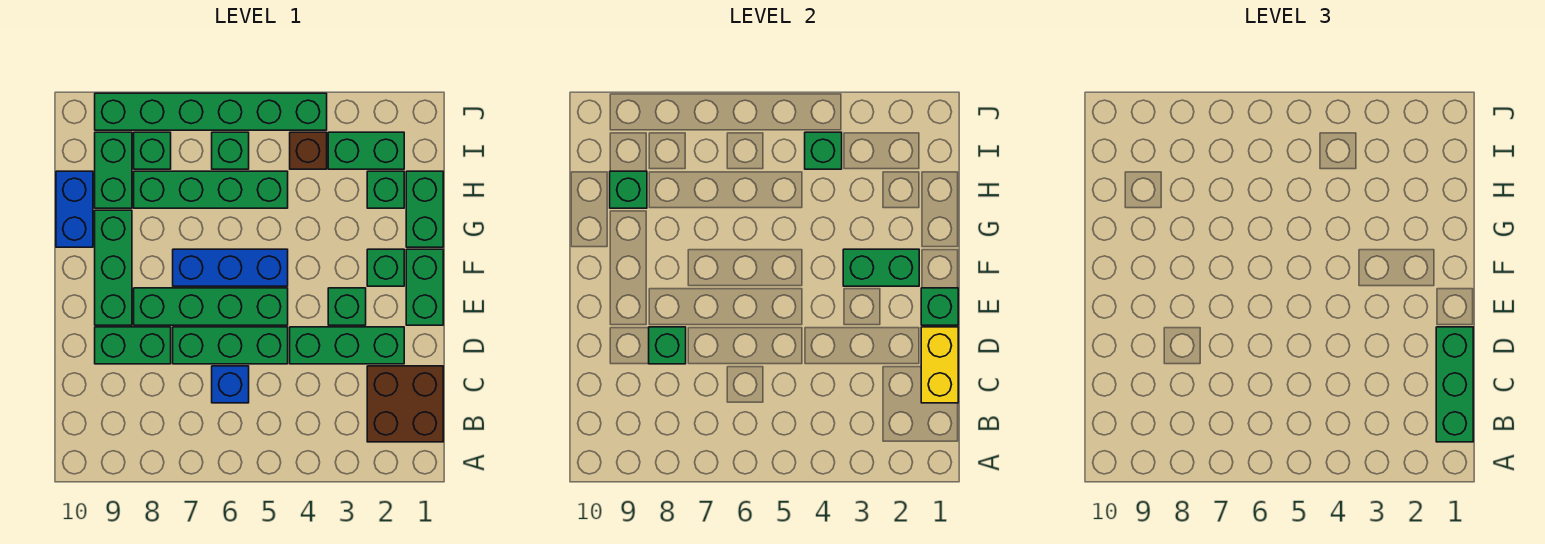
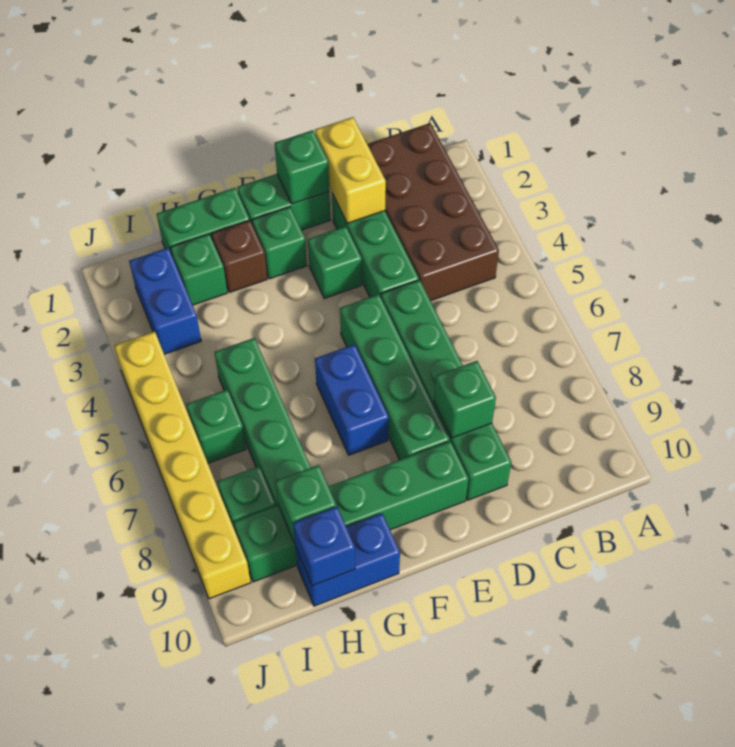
brown brick B1:C2 level 1 -> brown brick B1:C4 level 1
green brick B1:D1 level 3 -> none
yellow brick C1:D1 level 2 -> yellow brick D1:D2 level 2
blue brick C6 level 1 -> blue brick H10 level 2
green brick F2:F3 level 2 -> none
blue brick F5:F7 level 1 -> blue brick F6:F7 level 1
green brick I2:I3 level 1 -> blue brick I2:I3 level 1
brown brick I4 level 1 -> brown brick G2 level 1
green brick I4 level 2 -> none
green brick J4:J9 level 1 -> yellow brick J4:J9 level 1

